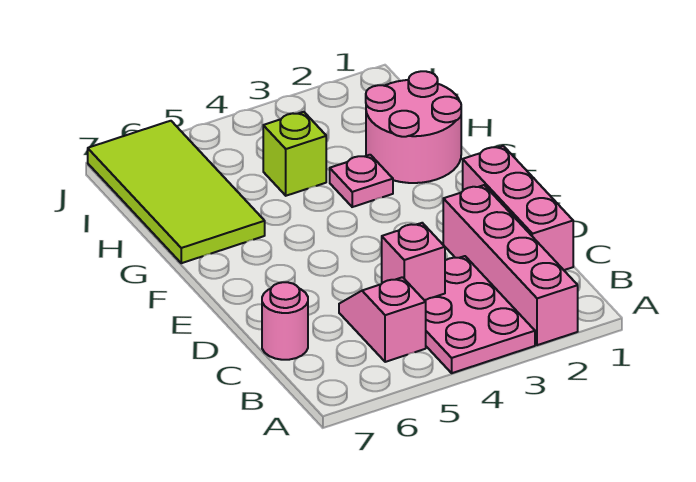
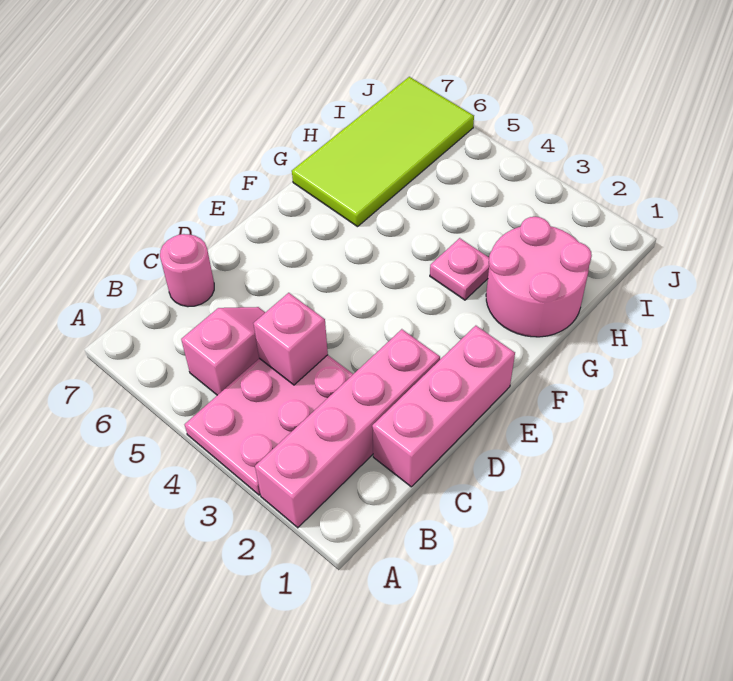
lime brick H4 level 1 -> none

